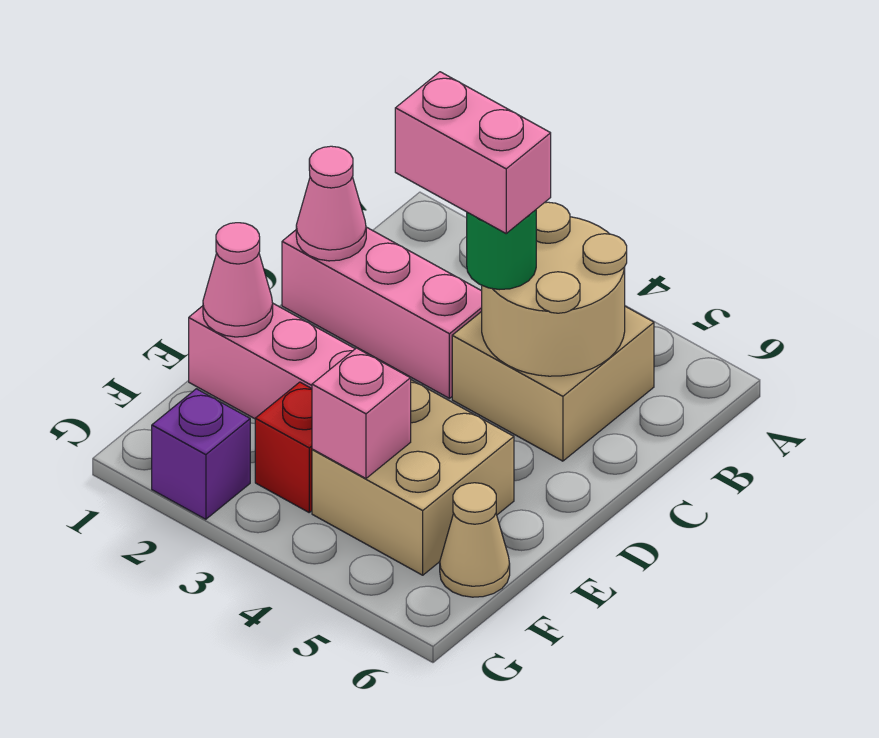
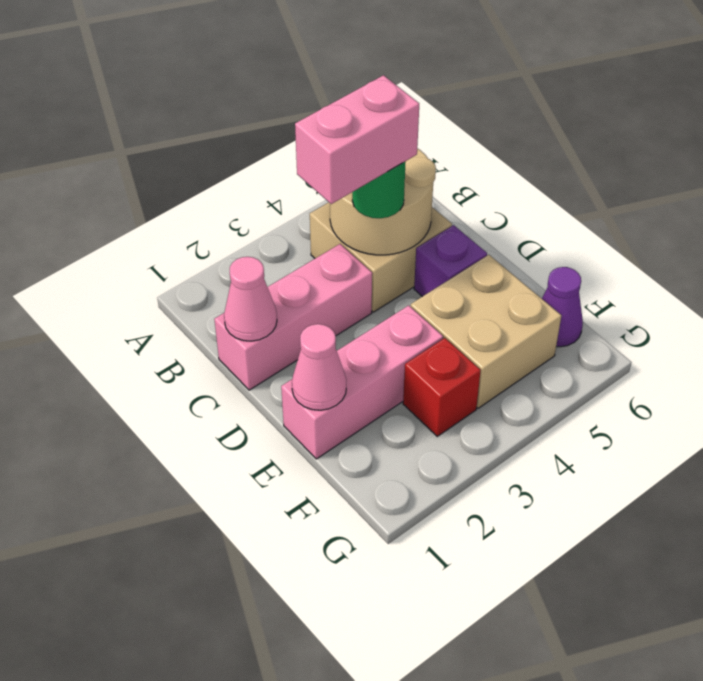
pink brick F4 level 2 -> none
tan cone F6 level 1 -> purple cone F6 level 1
purple brick G2 level 1 -> purple brick D5 level 1

